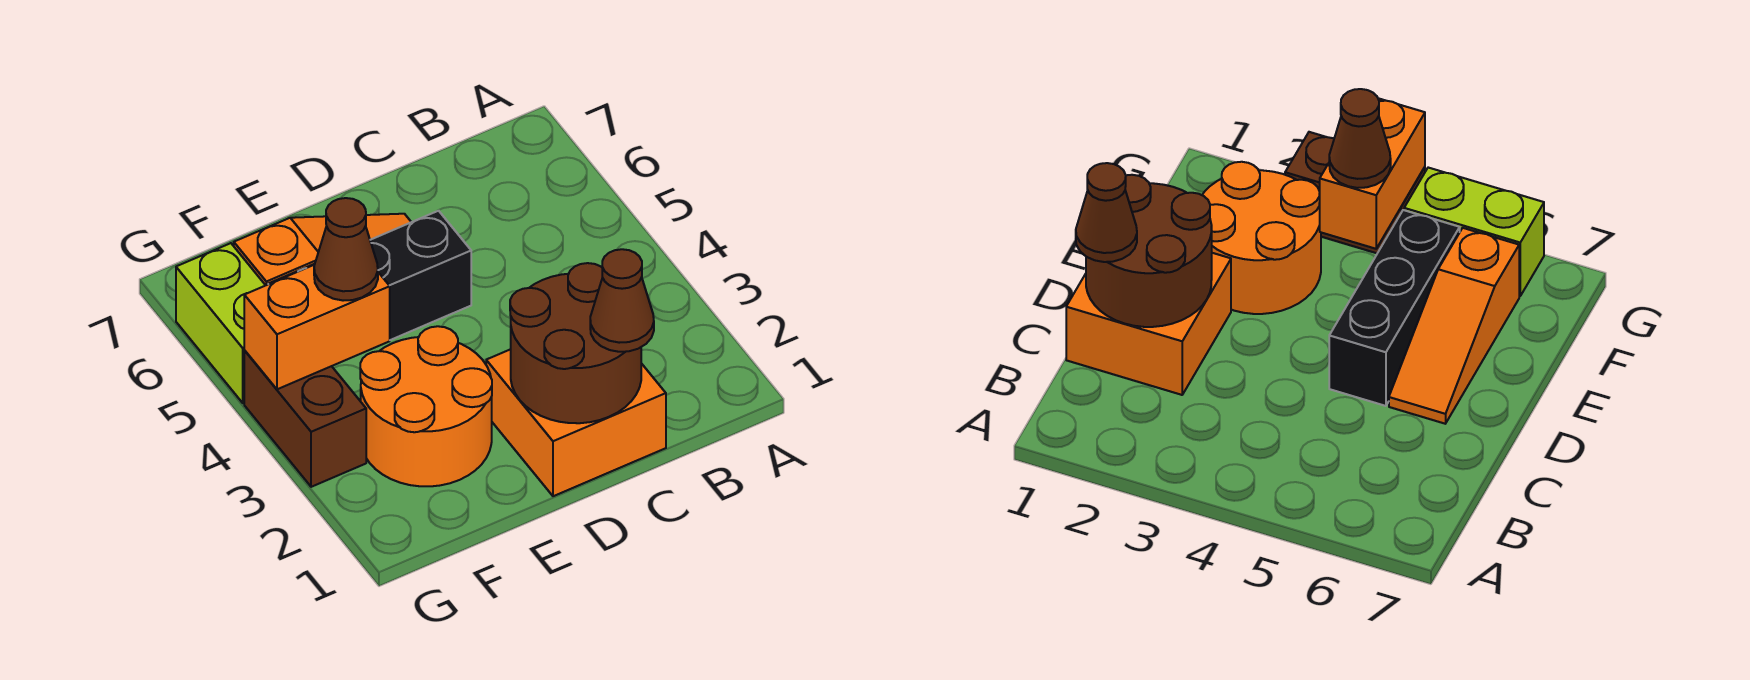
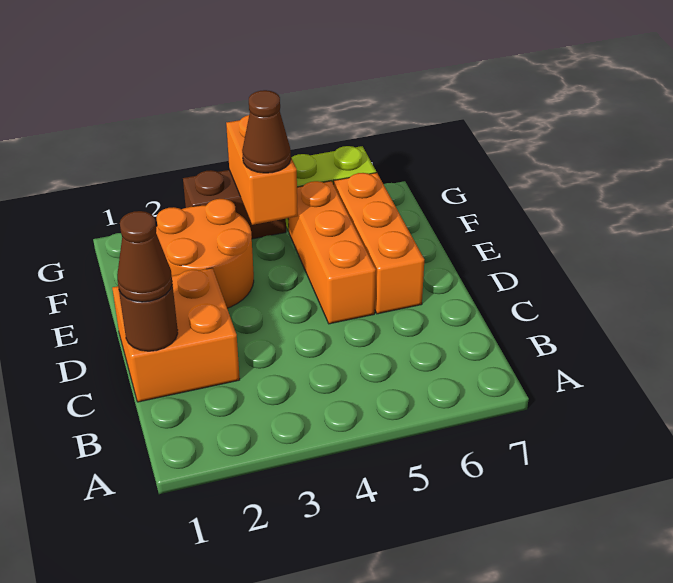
brown round brick C1:D2 level 2 -> brown round brick C1 level 2
black brick D5:F5 level 1 -> orange brick D5:F5 level 1
orange slope D6:F6 level 1 top F -> orange brick D6:F6 level 1

